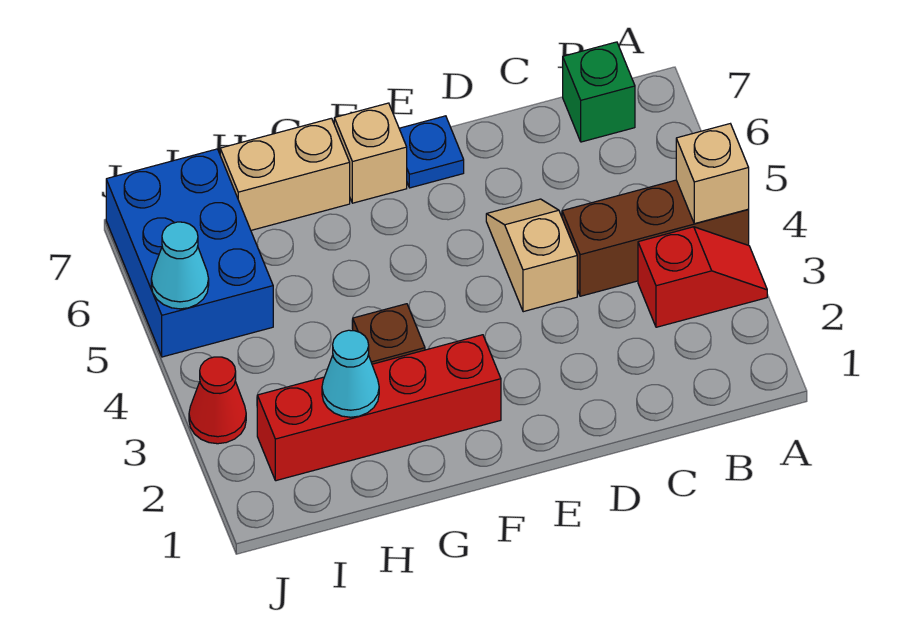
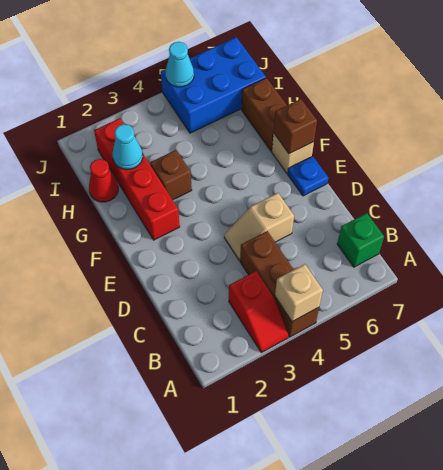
tan slope D4:D5 level 1 top 4 -> tan slope D4:D5 level 1 top 5
none -> brown brick F7 level 2
tan brick G7:H7 level 1 -> brown brick G7:H7 level 1
red cone J3 level 1 -> red cone H1 level 1

